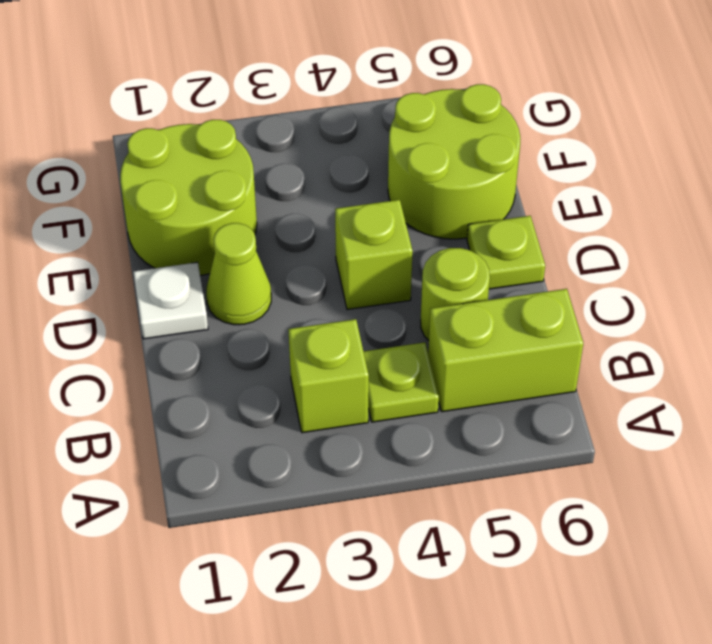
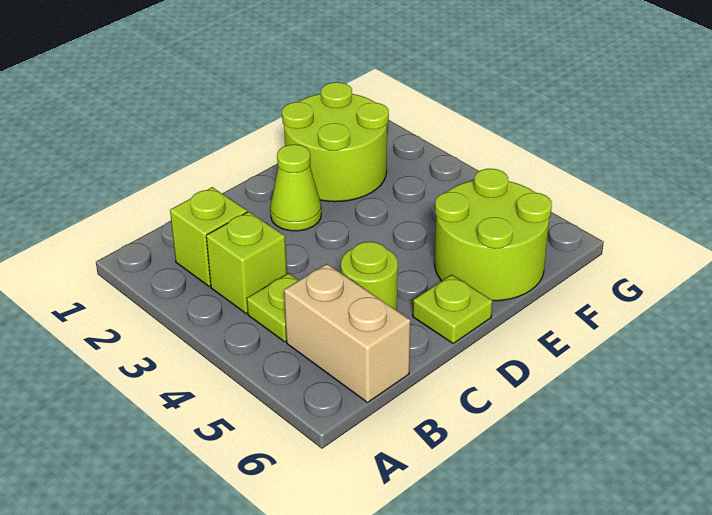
lime brick B5:B6 level 1 -> tan brick B5:B6 level 1
white plate D1 level 1 -> none
lime brick D4 level 1 -> lime brick B2 level 1

